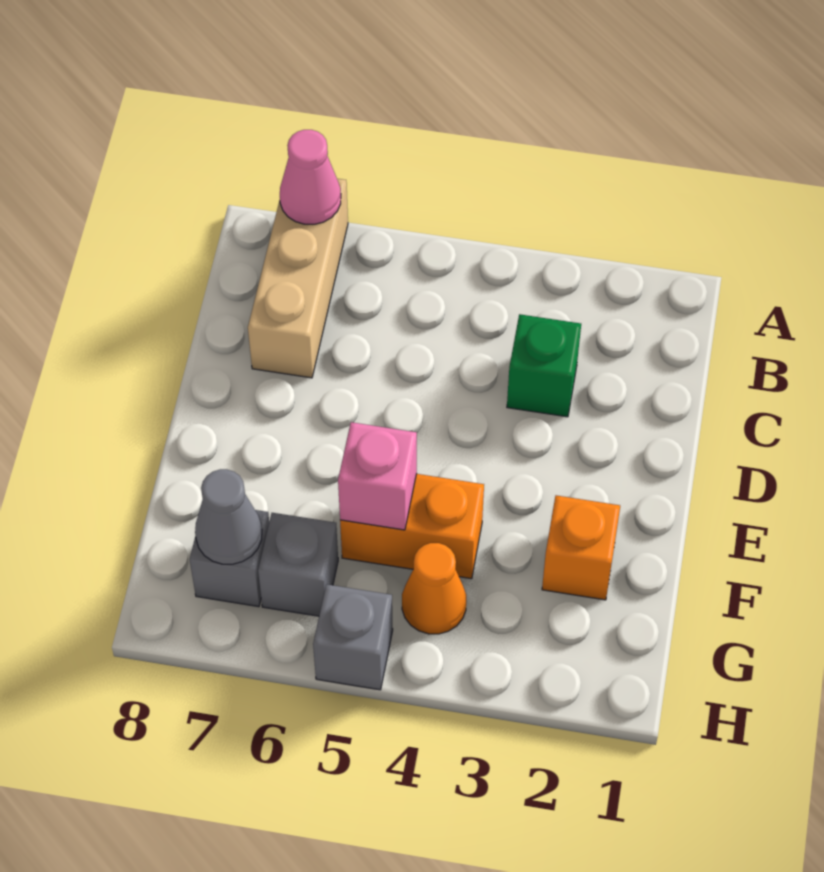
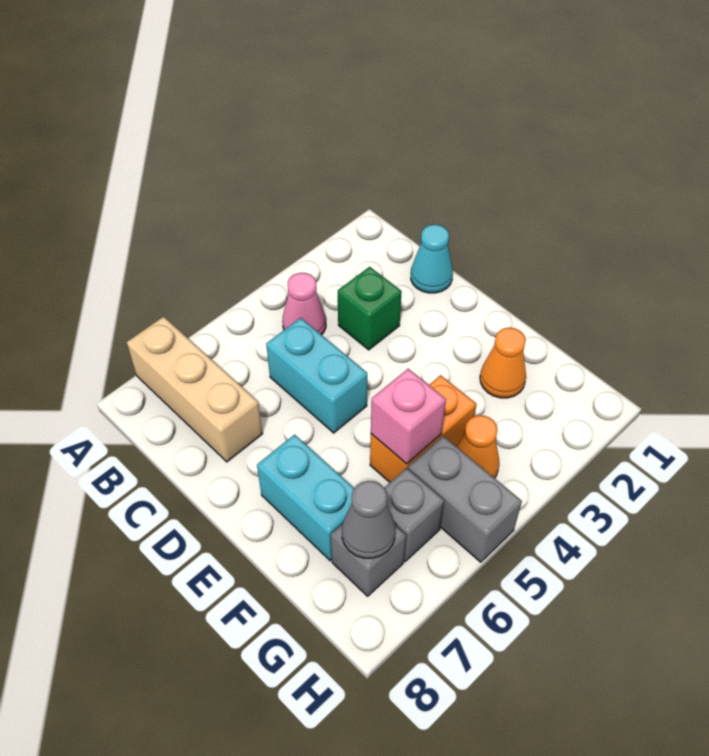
pink cone A7 level 2 -> pink cone B4 level 1
none -> cyan cone C1 level 1
none -> cyan brick C5:D5 level 1
none -> cyan brick E7:F7 level 1
orange brick F2 level 1 -> orange cone F2 level 1
grey brick H5 level 1 -> grey brick G5:H5 level 1

